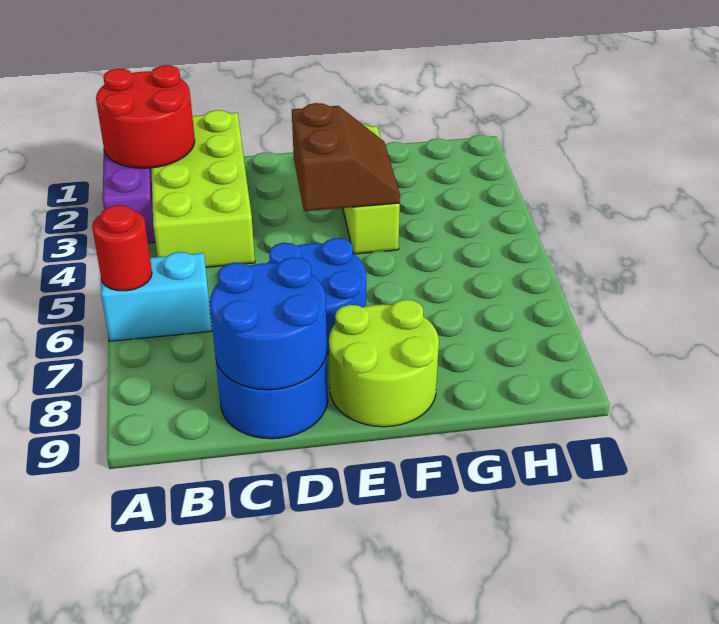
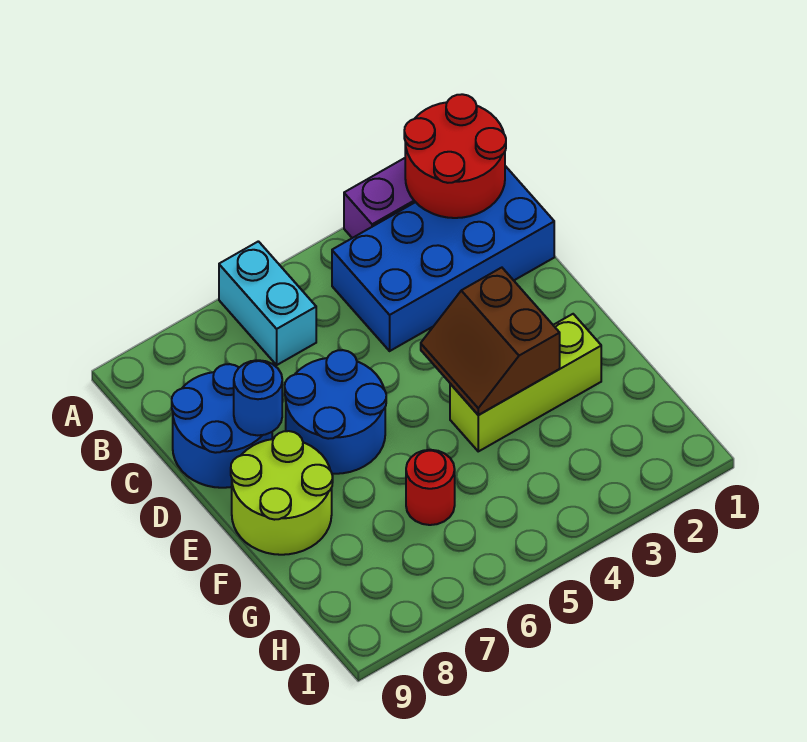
red round brick A6 level 2 -> red round brick G6 level 1
lime brick B1:C4 level 1 -> blue brick B1:C4 level 1
blue round brick C8:D9 level 2 -> blue round brick D8 level 2
brown slope E3:F4 level 2 top E -> brown slope E3:F4 level 2 top 3

